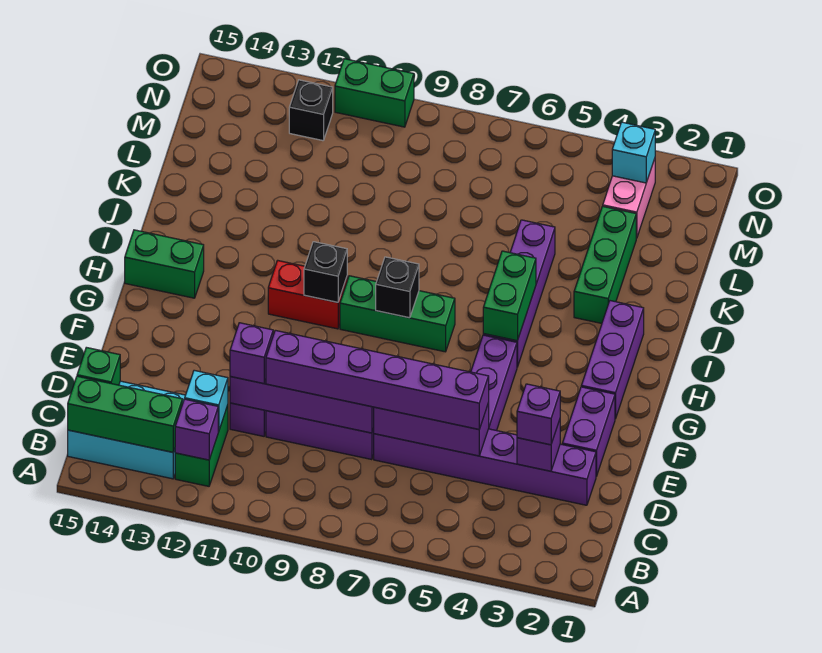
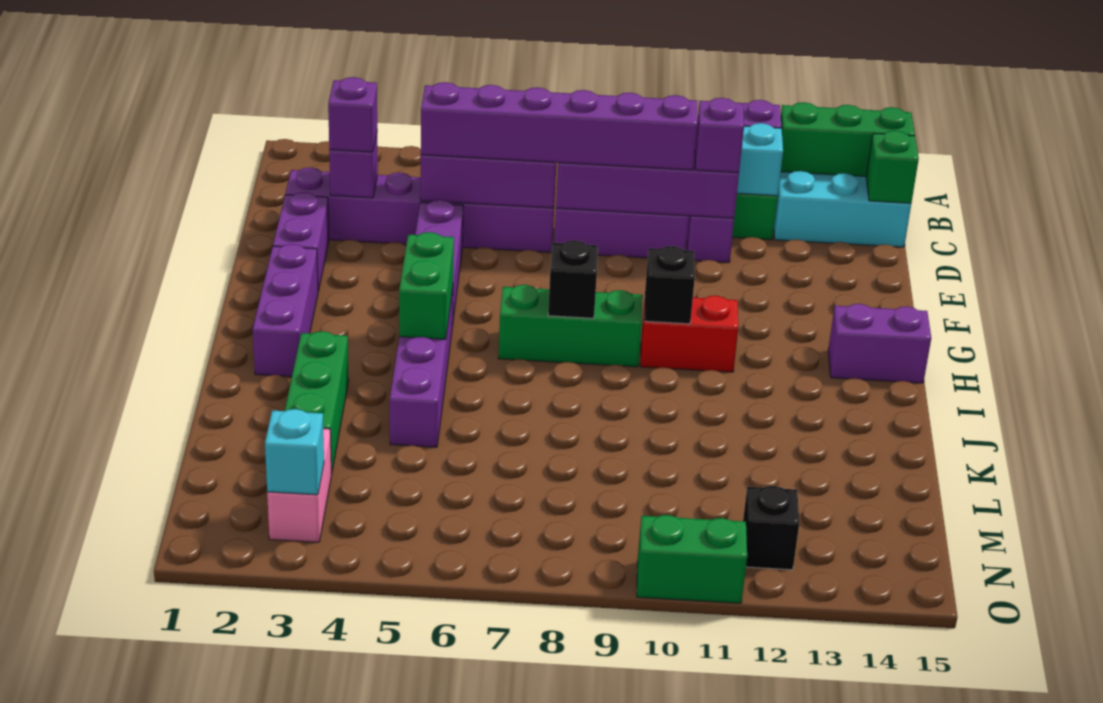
green brick H14:H15 level 1 -> purple brick H14:H15 level 1

